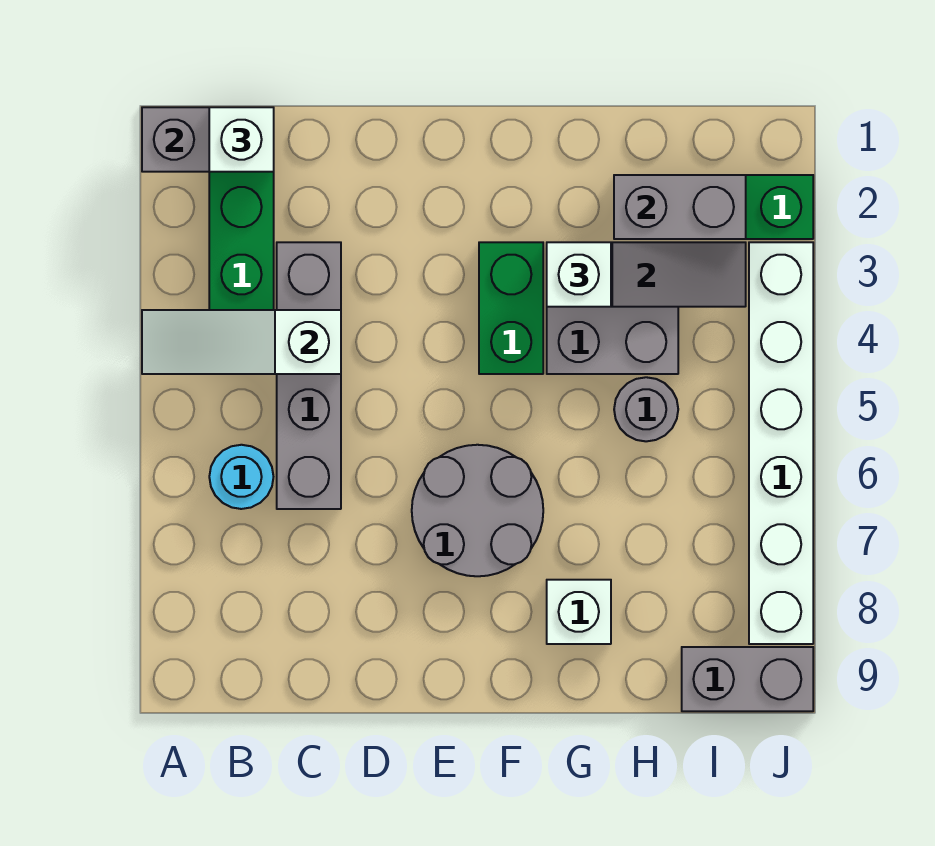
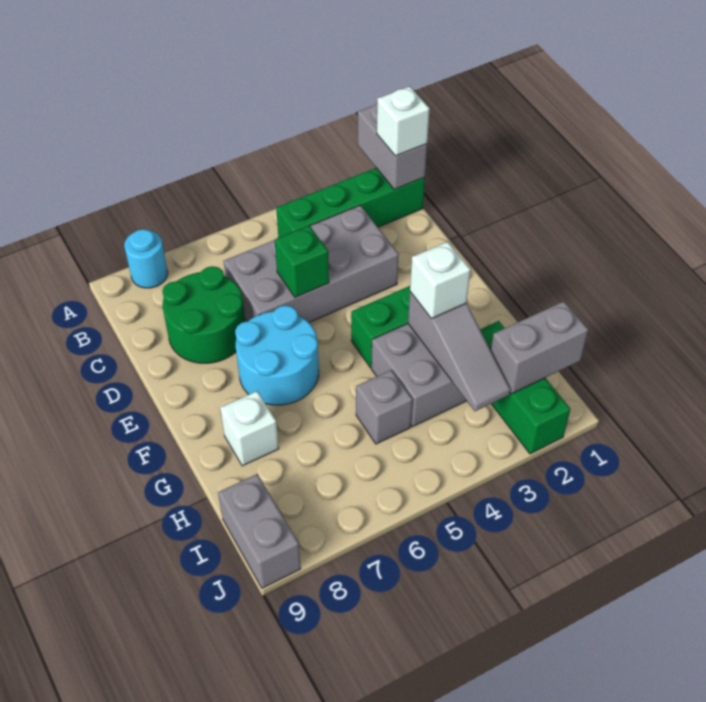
white slope A4:C4 level 2 top C -> none
cyan round brick B6 level 1 -> cyan round brick A8 level 1
grey brick C3:C6 level 1 -> grey brick C3:D6 level 1
none -> green round brick C7:D8 level 1
none -> green brick D5 level 2
grey round brick E6:F7 level 1 -> cyan round brick E6:F7 level 1
grey brick H2:I2 level 2 -> grey brick I1:I2 level 2
grey round brick H5 level 1 -> grey brick H5 level 1
white brick J3:J8 level 1 -> none

